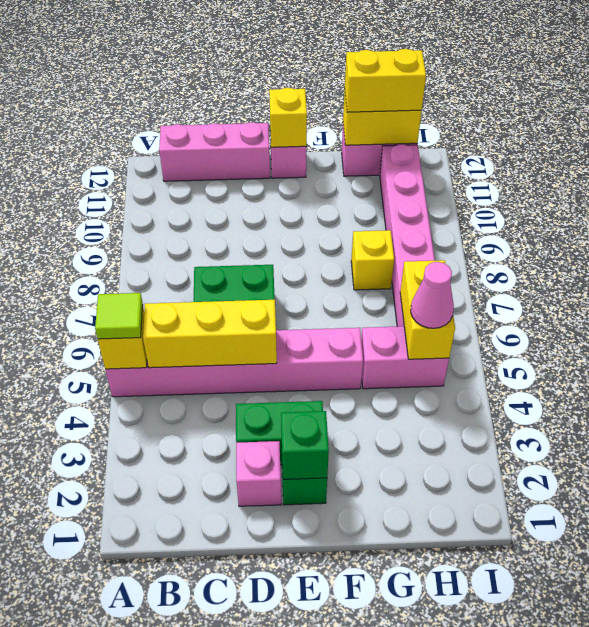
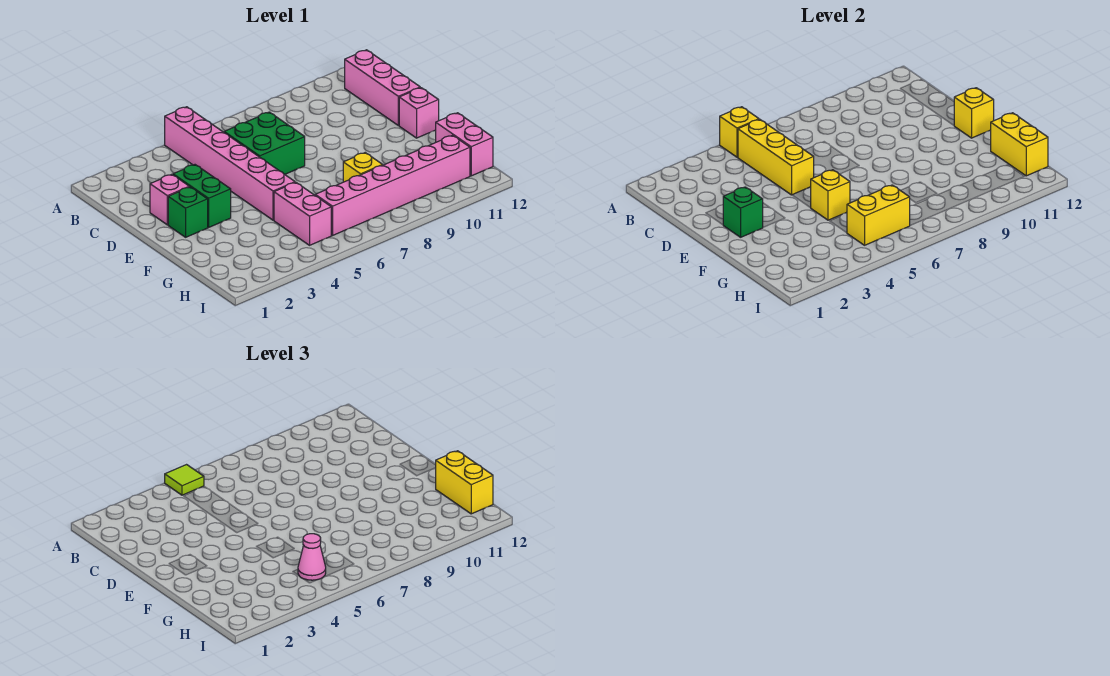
none -> yellow brick F5 level 2

